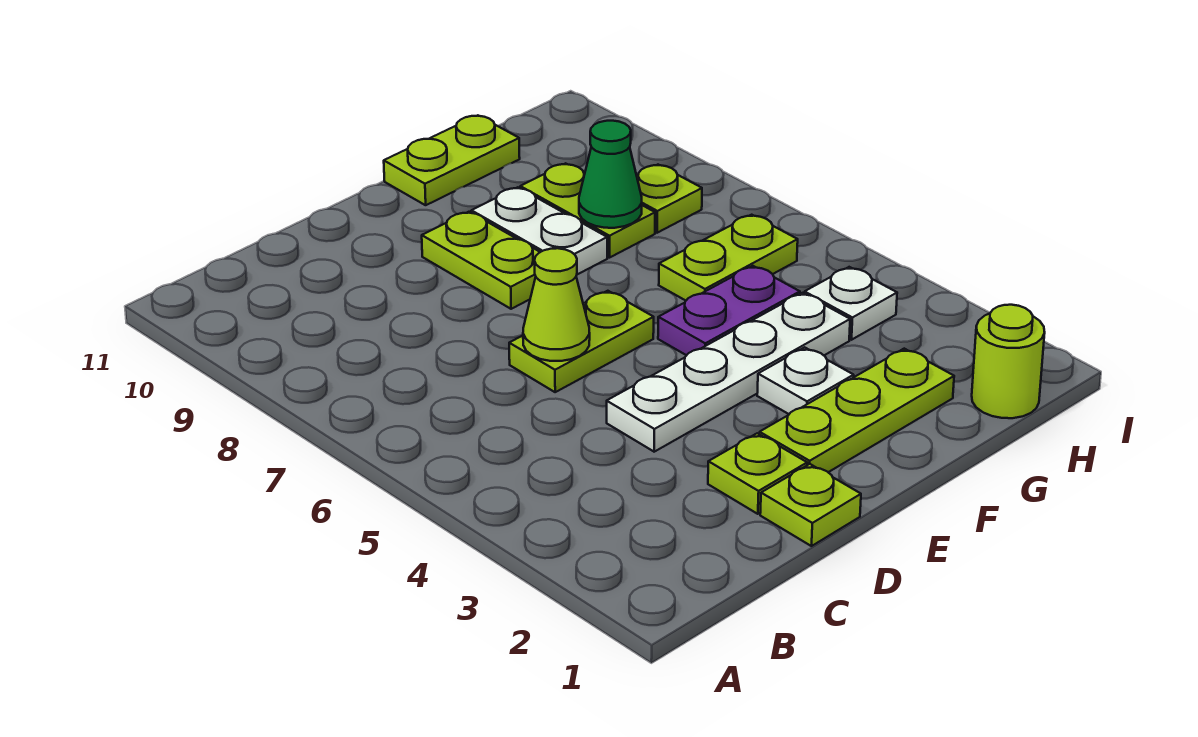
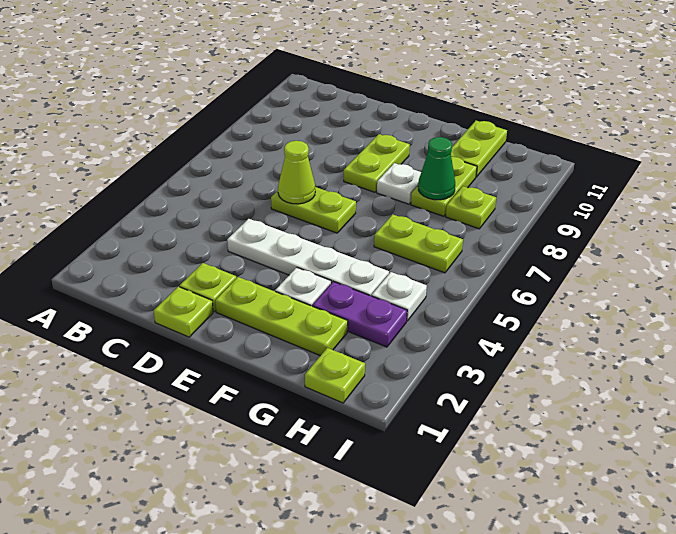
purple plate F5:G5 level 1 -> purple plate G3:H3 level 1
white plate F8:F9 level 1 -> white plate F8 level 1
lime plate F11:G11 level 1 -> lime plate G10:G11 level 1
lime round brick H1 level 1 -> lime plate H1 level 1

